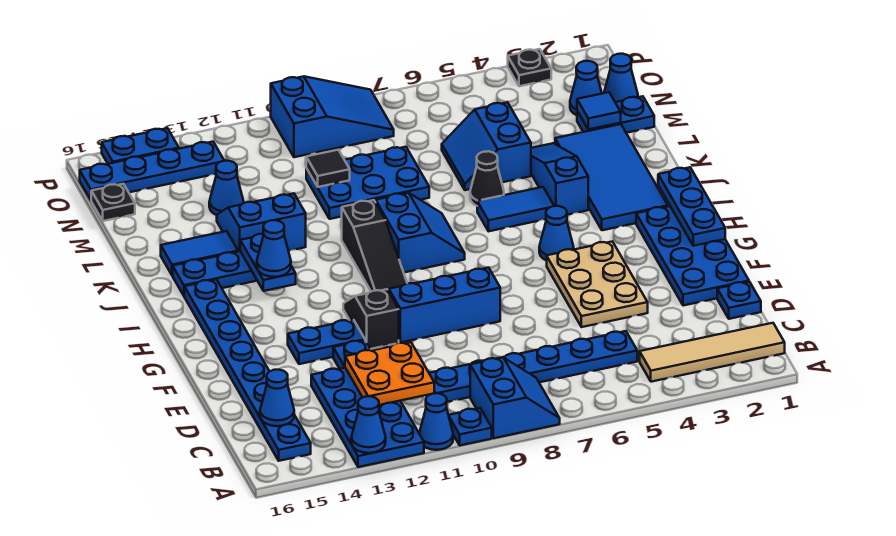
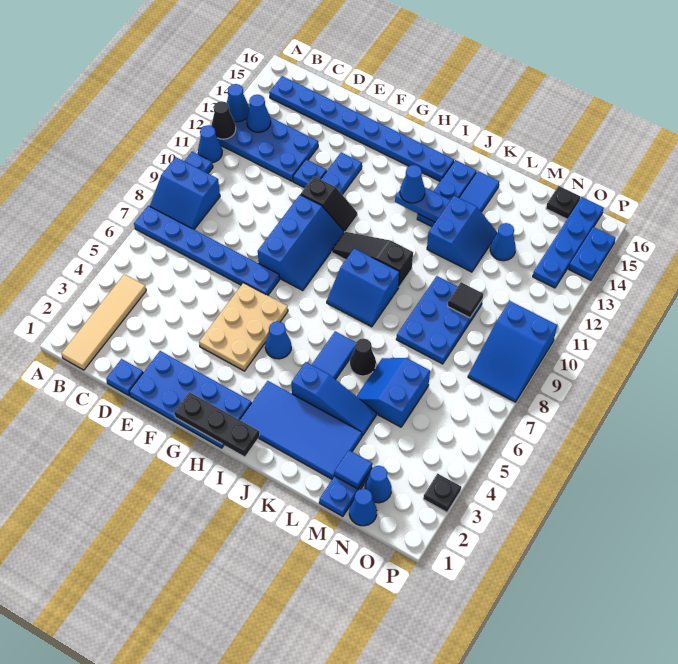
none -> black cone A12 level 2
blue plate C5:C10 level 1 -> blue plate A7:F7 level 1
orange plate C11:D12 level 2 -> none
blue cone C15 level 2 -> blue cone B13 level 2
tan plate E4:G5 level 1 -> tan plate F4:G6 level 1
blue plate G1:I1 level 2 -> black plate G1:I1 level 2
blue slope L5:M6 level 1 top 5 -> blue slope L5:M6 level 1 top M

